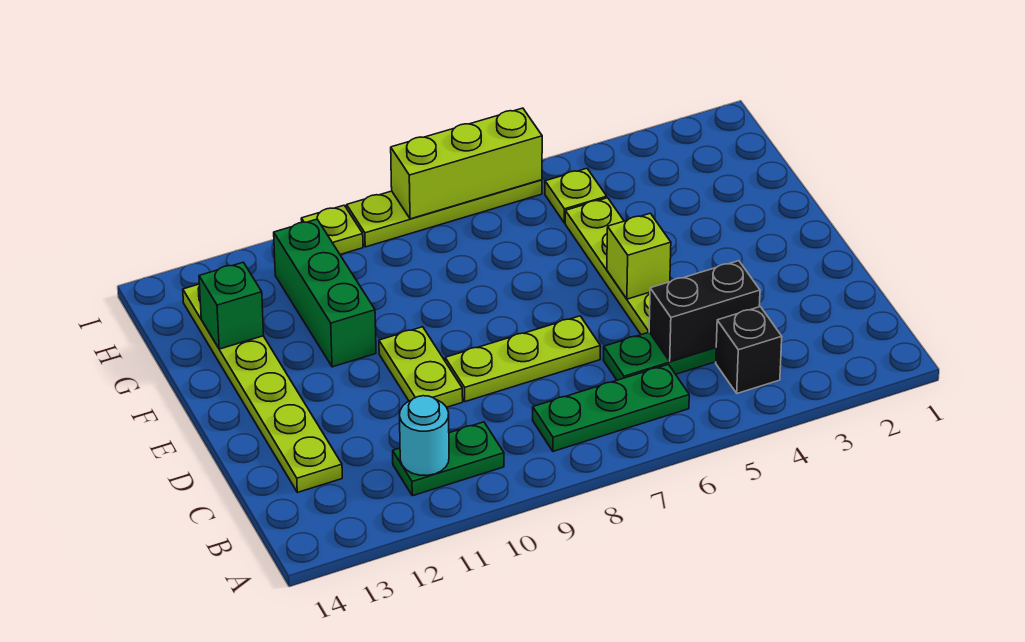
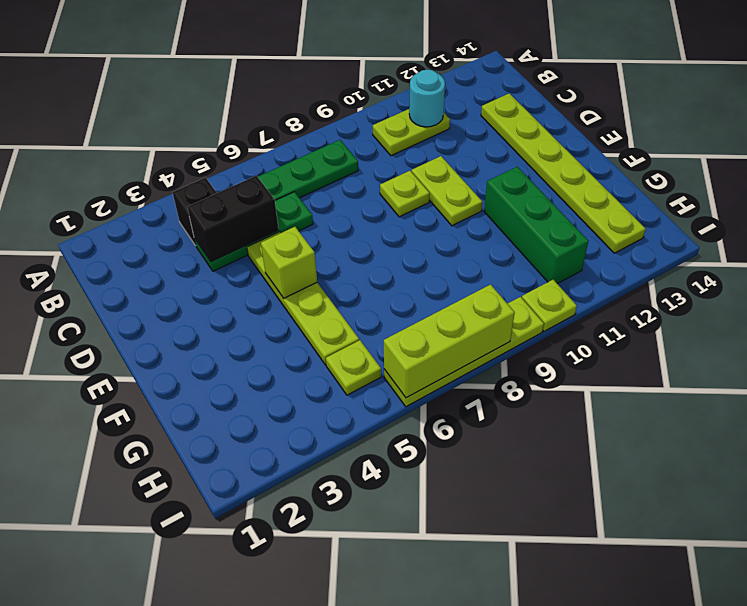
green plate B10:B11 level 1 -> lime plate B10:B11 level 1
lime plate D7:D9 level 1 -> lime plate D9 level 1
green brick G13 level 2 -> none

